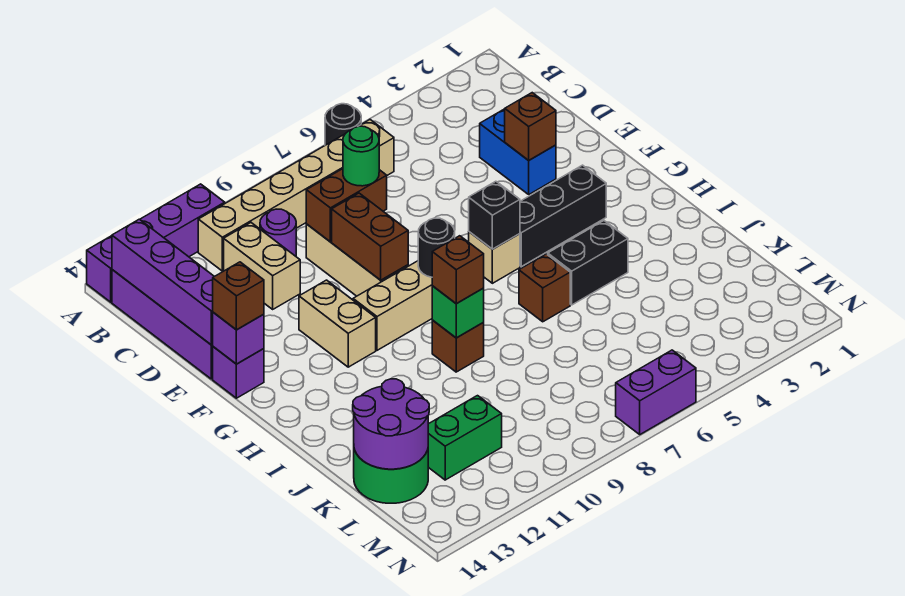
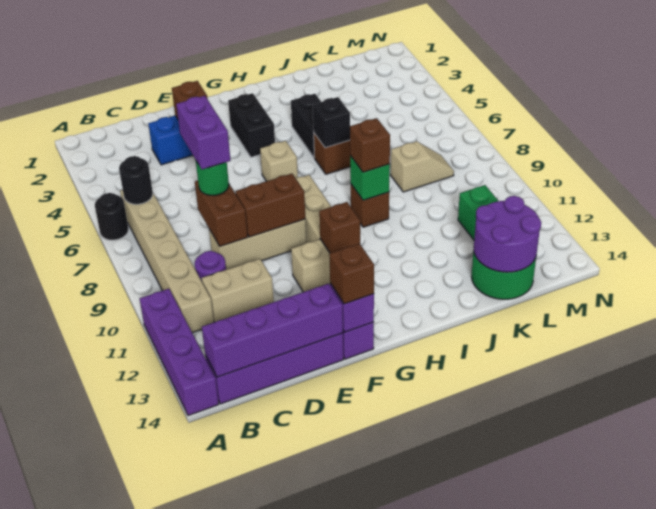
black brick G3:G5 level 1 -> black brick G3:G4 level 1
black brick G6 level 2 -> black brick I6 level 2
black round brick G8 level 2 -> black round brick B6 level 2
none -> brown brick G11 level 2
none -> tan slope K8:L8 level 1 top K
purple brick N6:N7 level 1 -> purple brick D7:D8 level 4

